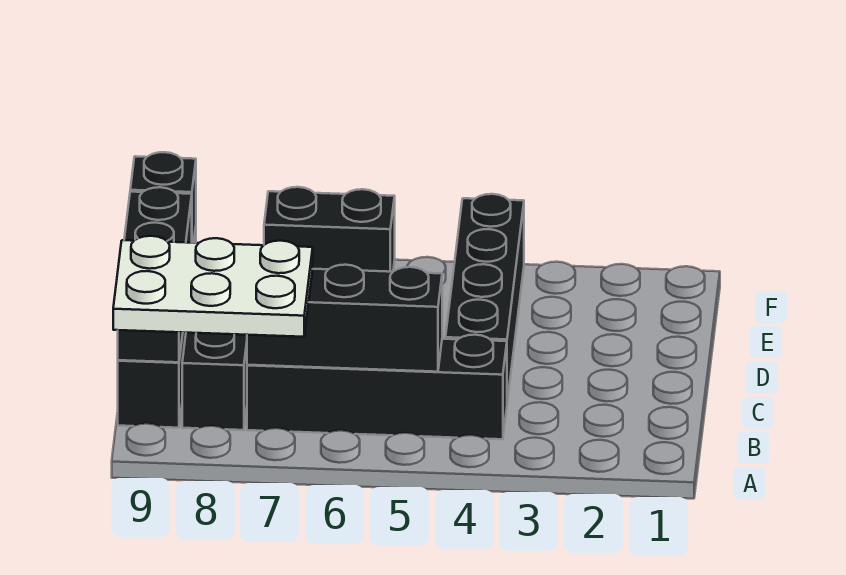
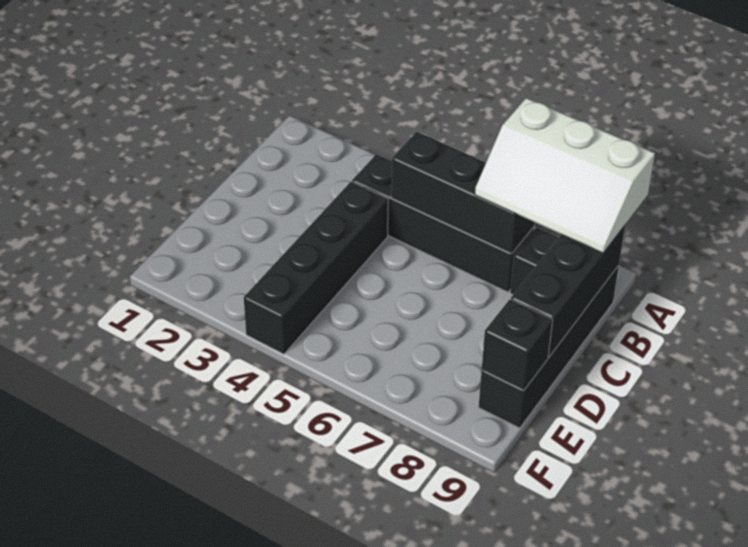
white plate A7:B9 level 3 -> white slope A7:B9 level 3 top A
black brick F6:F7 level 1 -> none

